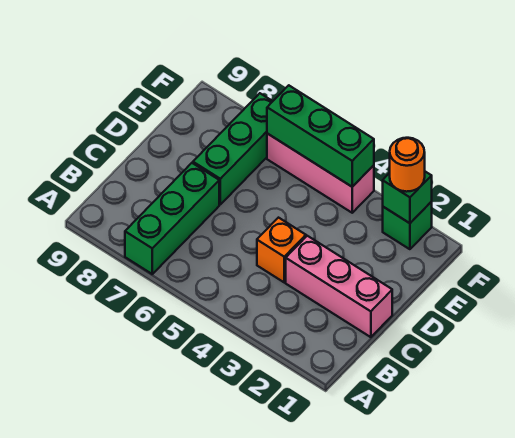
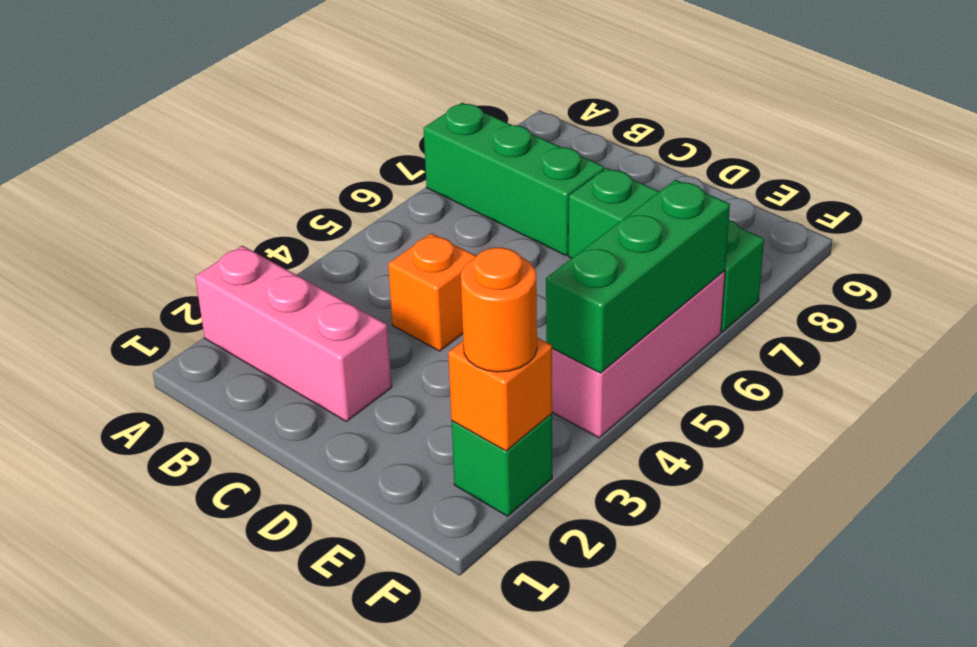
pink brick C1:C3 level 1 -> pink brick A2:C2 level 1
green brick F2 level 2 -> orange brick F2 level 2

